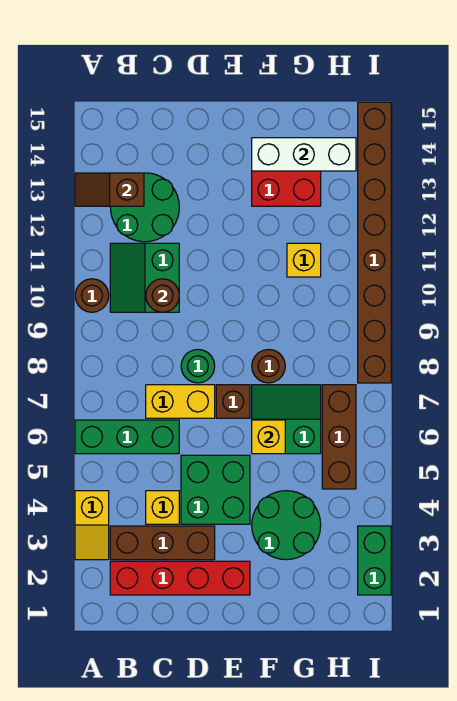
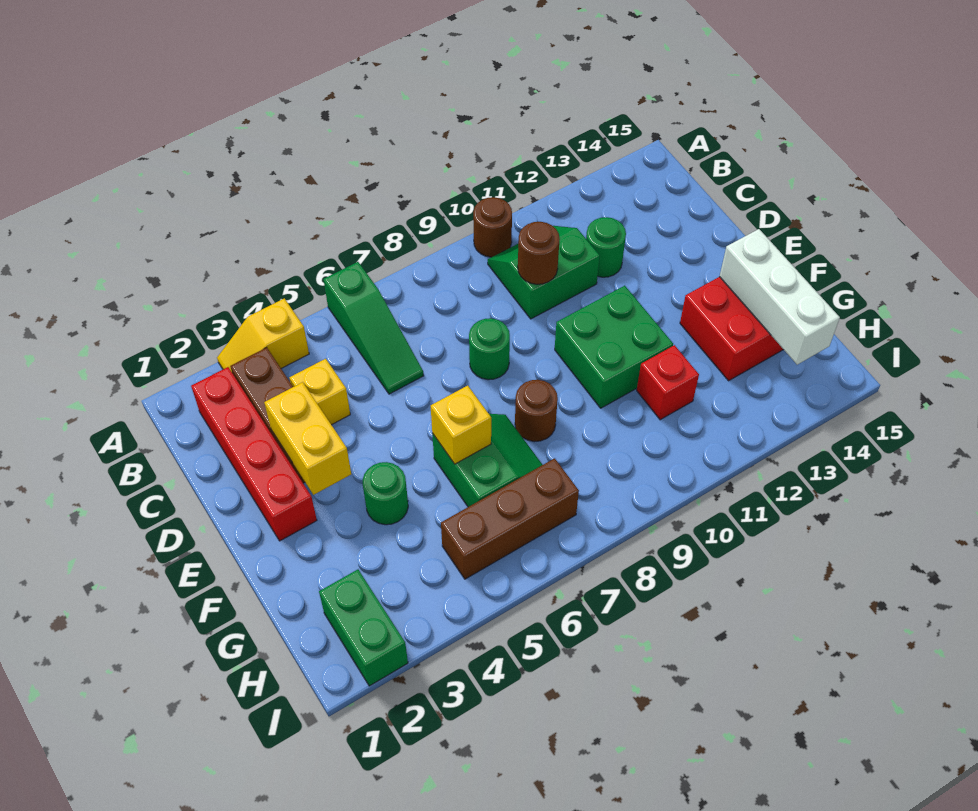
green brick A6:C6 level 1 -> green slope A6:C6 level 1 top A
brown slope A13:B13 level 2 top B -> none
green round brick B12:C13 level 1 -> green round brick C12 level 1
yellow brick C7:D7 level 1 -> yellow brick D3:E3 level 2
green brick D4:E5 level 1 -> green brick E10:F11 level 1
brown brick E7 level 1 -> none
green round brick F3:G4 level 1 -> green round brick F4 level 1
yellow brick G11 level 1 -> red brick G11 level 1
green brick I2:I3 level 1 -> green brick H2:I2 level 1
brown brick I8:I15 level 1 -> none

